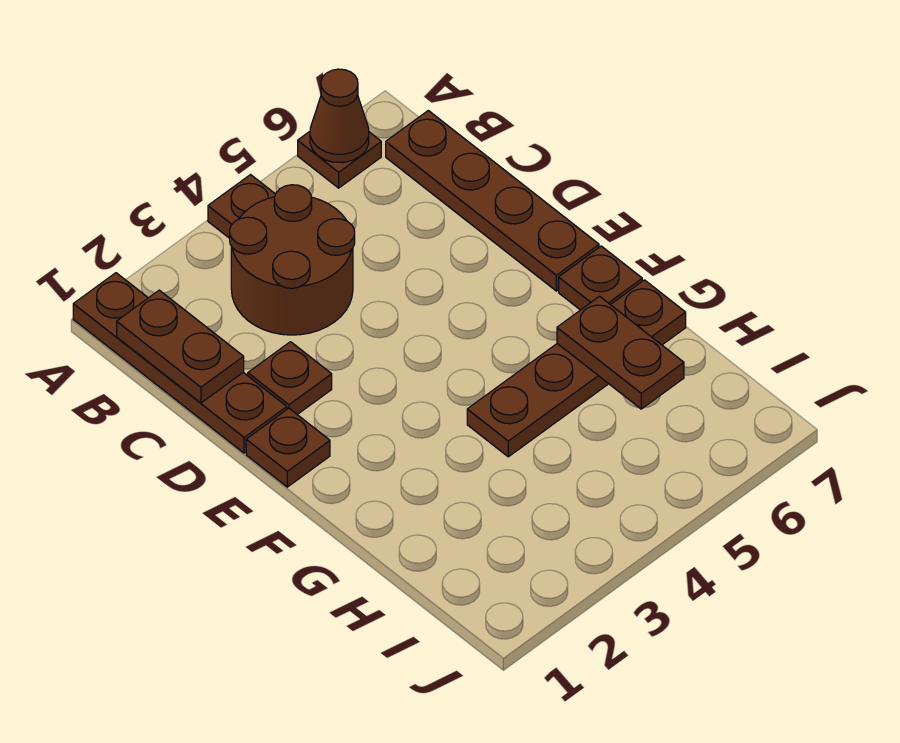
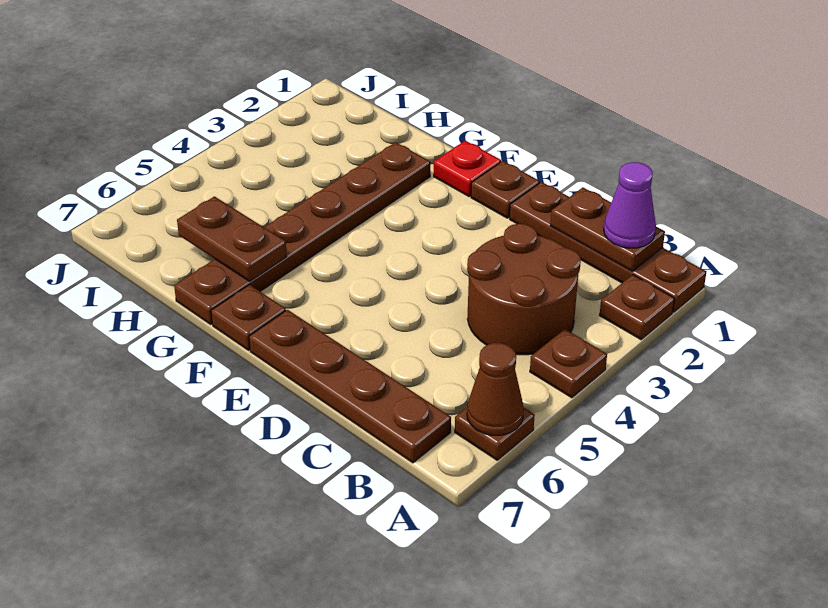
none -> purple cone B1 level 3
brown plate D2 level 1 -> brown plate A2 level 1
none -> red plate F1 level 1
brown plate G4:G7 level 1 -> brown plate G2:G7 level 1

